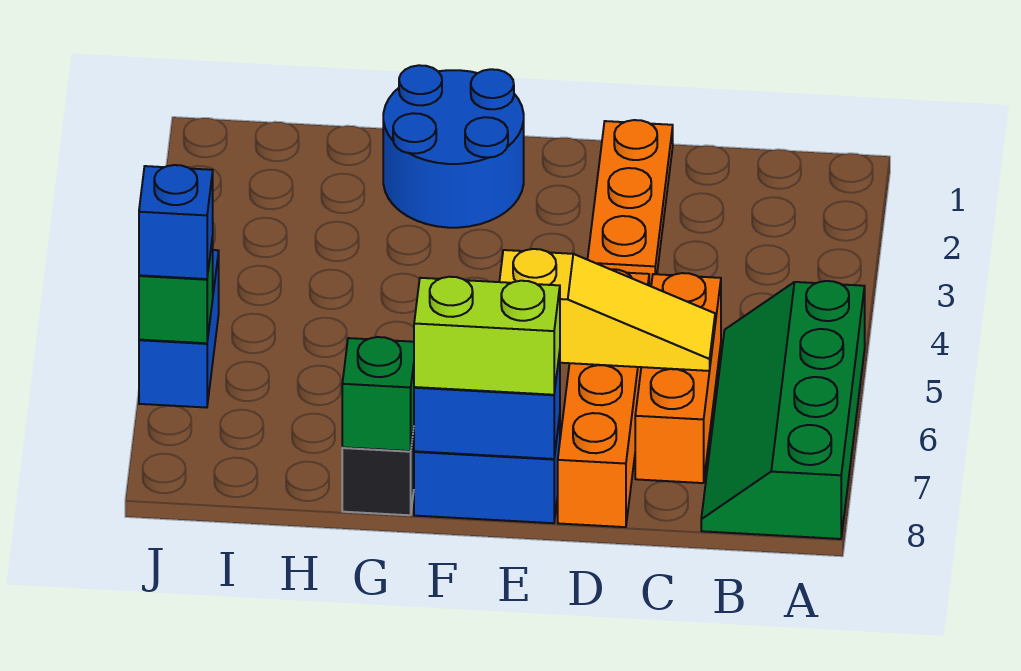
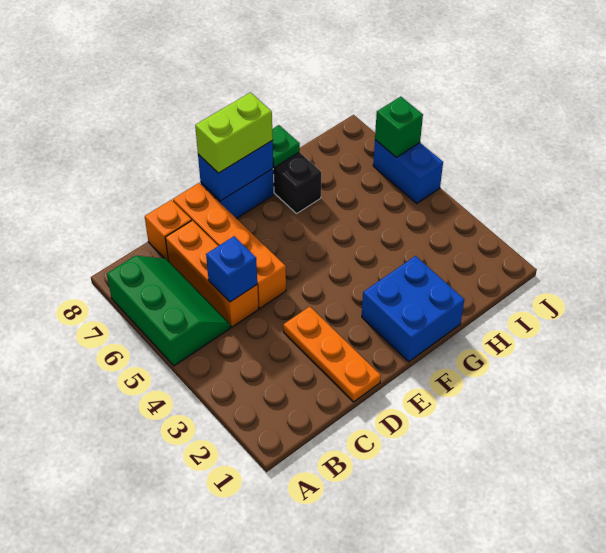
green slope A5:B8 level 1 top A -> green slope A5:B7 level 1 top A
yellow slope C6:E6 level 2 top E -> none
none -> orange brick C8 level 1
blue round brick F1:G2 level 1 -> blue brick F1:G2 level 1
green brick G8 level 2 -> green plate G8 level 2
blue brick J6 level 3 -> blue brick C5 level 2

